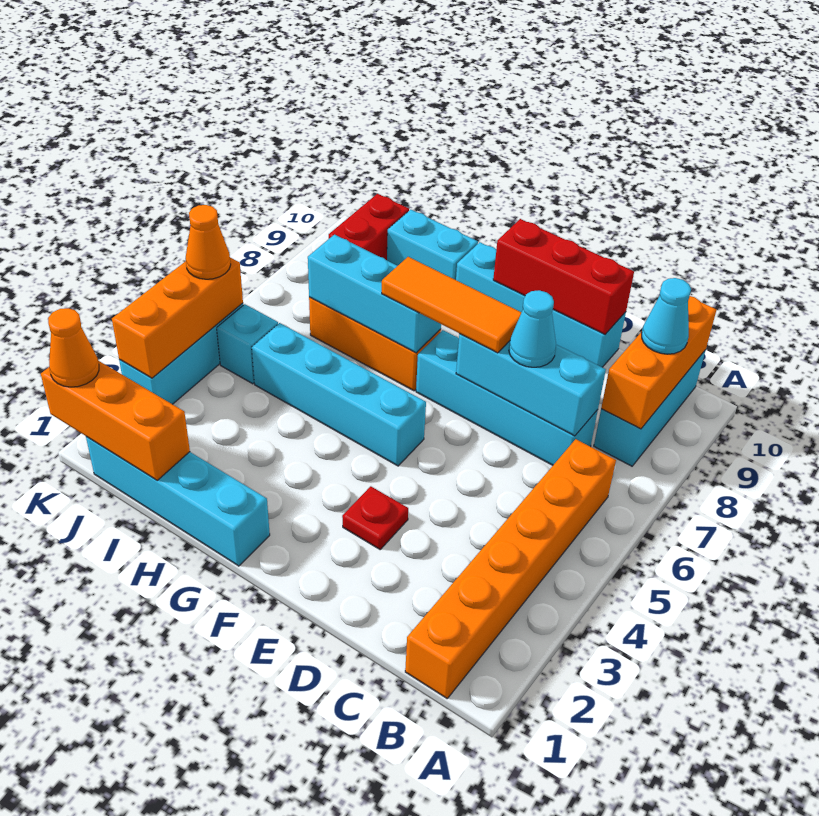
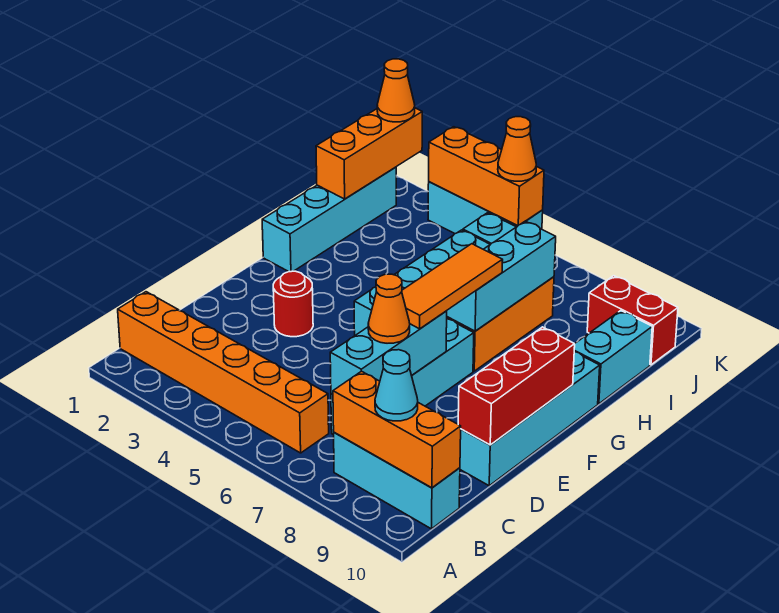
cyan cone D7 level 3 -> orange cone D7 level 3
red plate E3 level 1 -> red round brick E3 level 1

